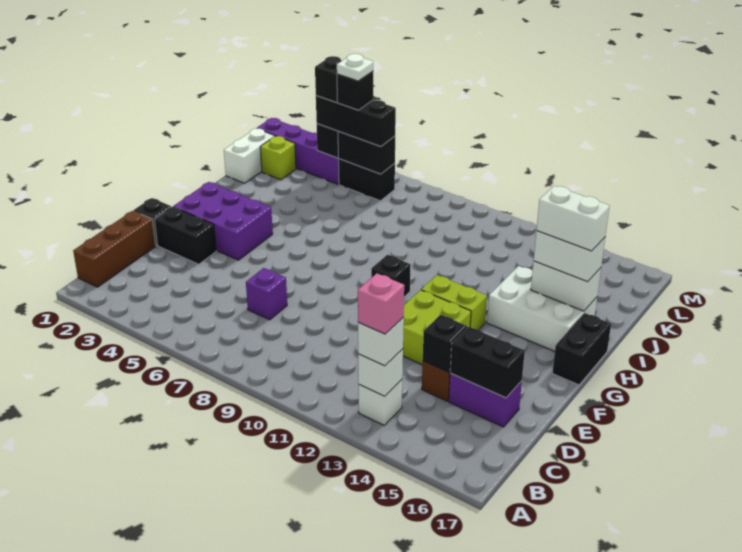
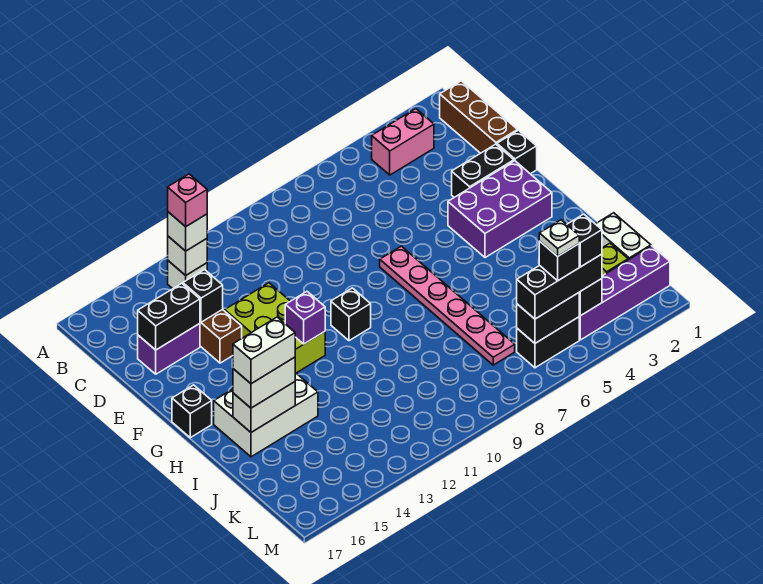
none -> pink brick B3:B4 level 1
purple brick D7 level 1 -> purple brick G12 level 2
none -> pink plate F7:K7 level 1
black brick G17:H17 level 1 -> black brick G17 level 1

